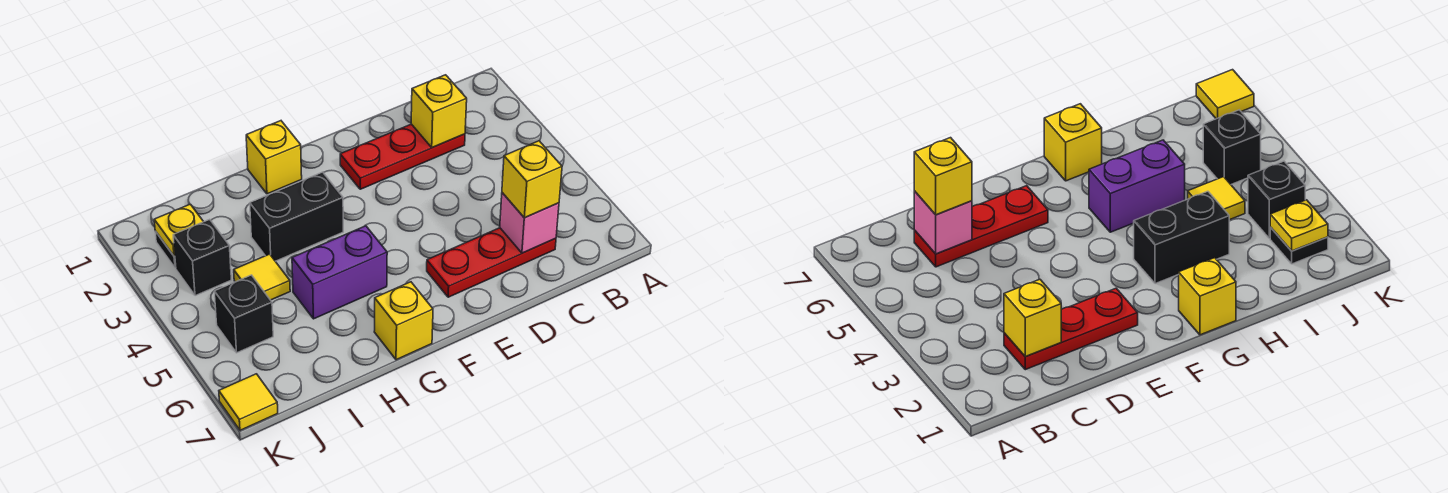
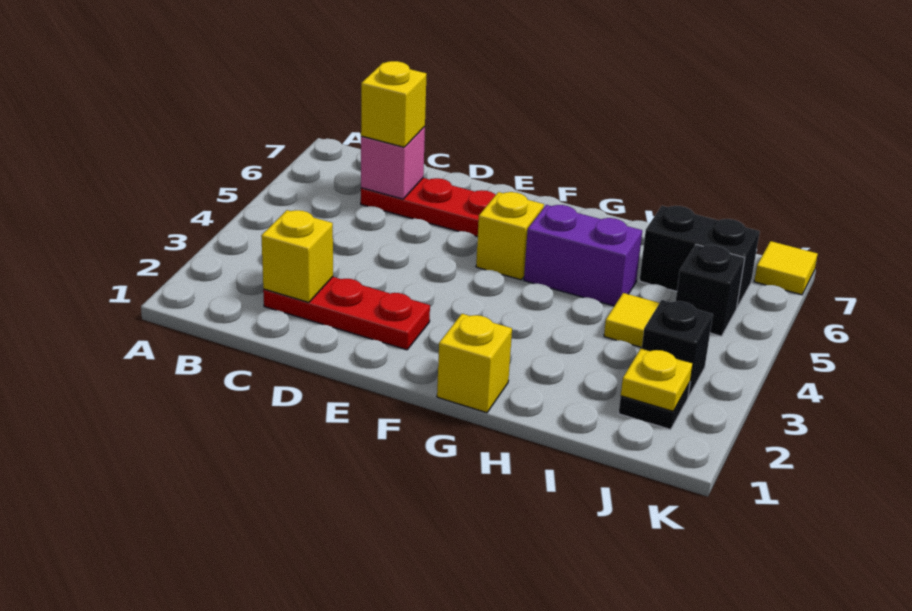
black brick G3:H3 level 1 -> black brick I6:J6 level 1
yellow brick G7 level 1 -> yellow brick F5 level 1

